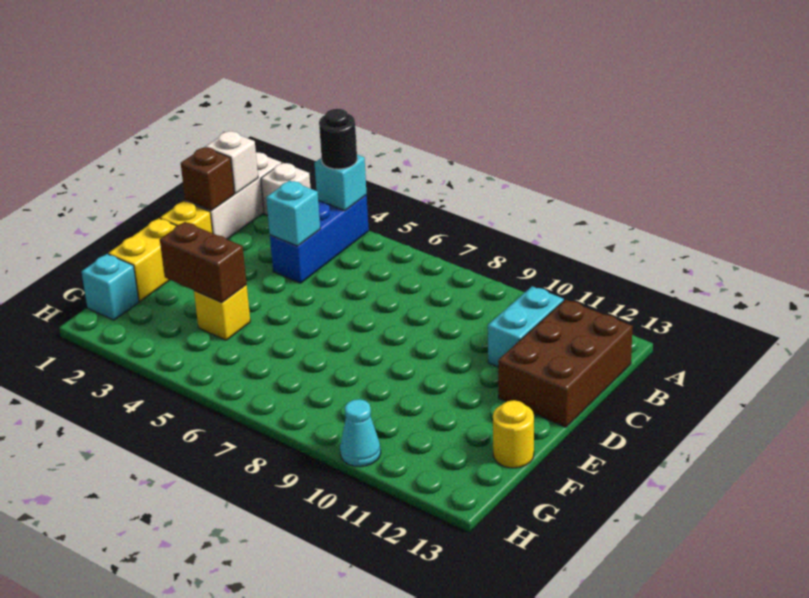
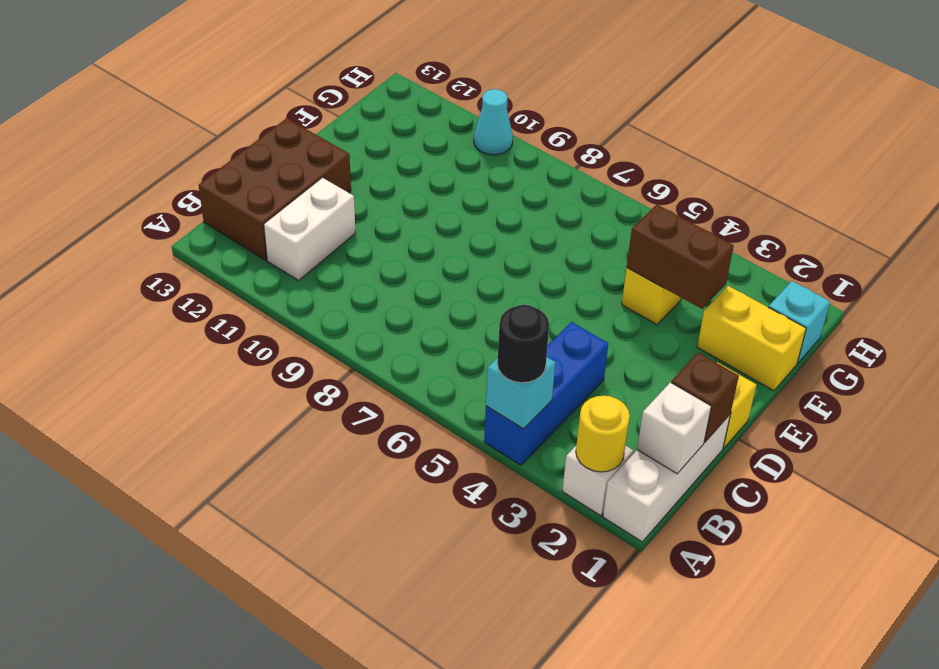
cyan brick B11:C11 level 1 -> white brick B11:C11 level 1
cyan brick C4 level 2 -> none
yellow brick E1:F1 level 1 -> yellow brick F1:F2 level 1
yellow round brick F13 level 1 -> yellow round brick A2 level 2

